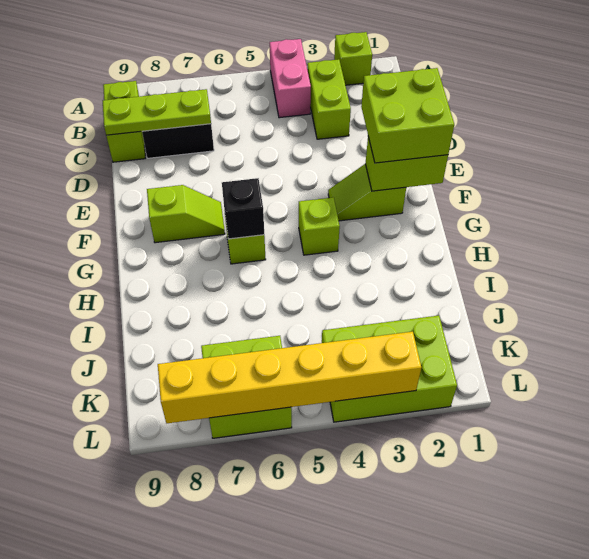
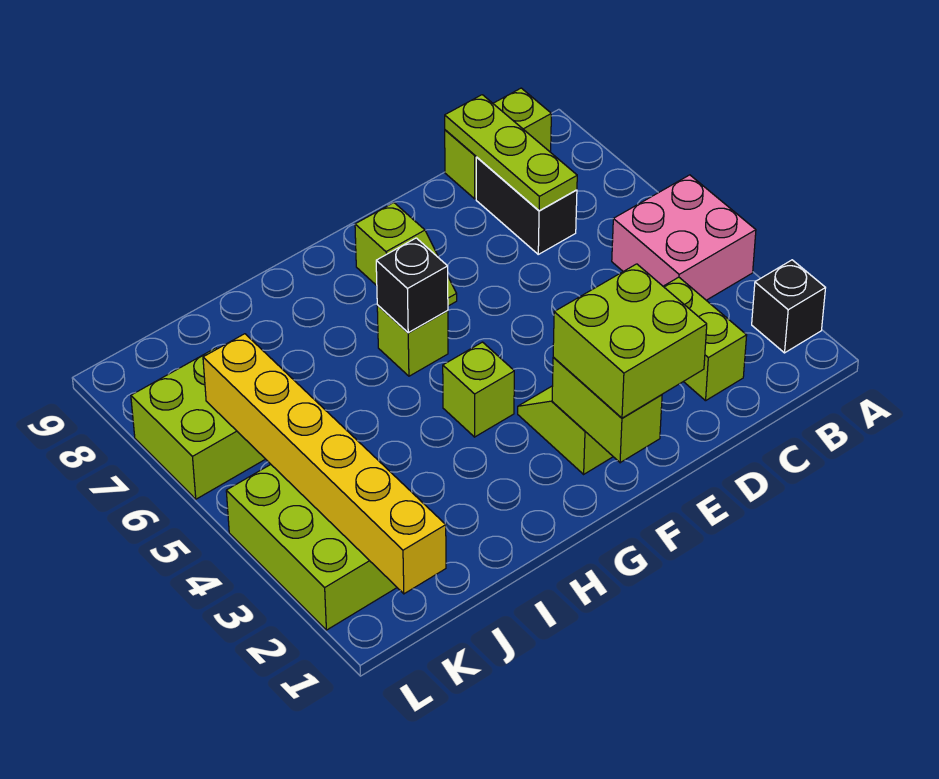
lime brick A2 level 1 -> black brick A2 level 1
pink brick A4:B4 level 1 -> pink brick A4:B5 level 1
lime brick B3:C3 level 1 -> lime brick C2:C3 level 1
yellow brick L3:L8 level 2 -> yellow brick K1:K6 level 2

